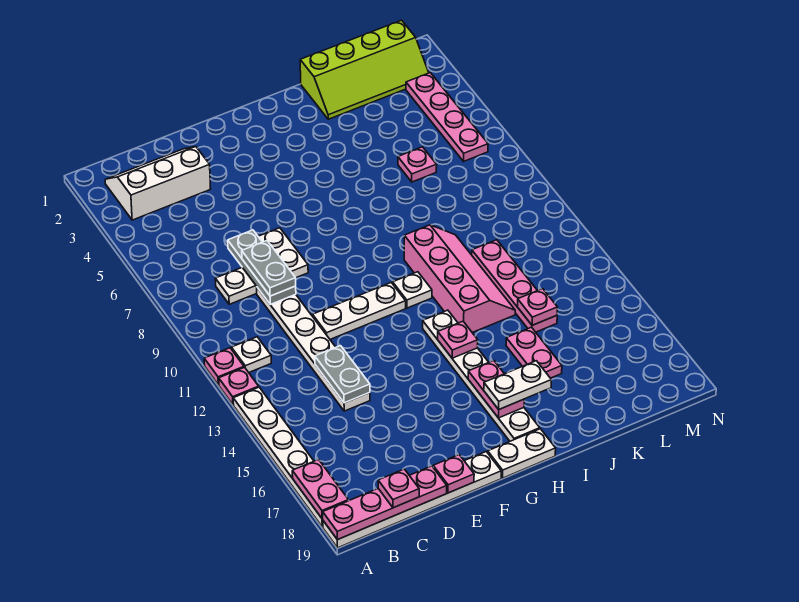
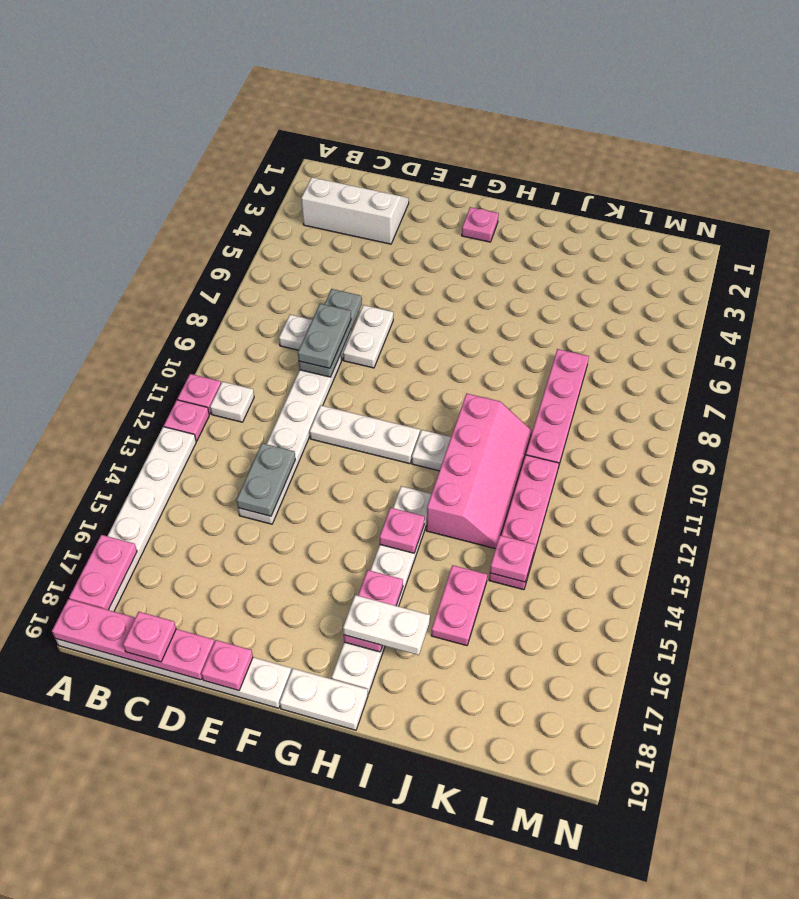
lime slope J1:M2 level 1 top 1 -> none
pink plate K6 level 1 -> pink plate G2 level 1
pink plate M3:M6 level 1 -> pink plate K7:K10 level 1

